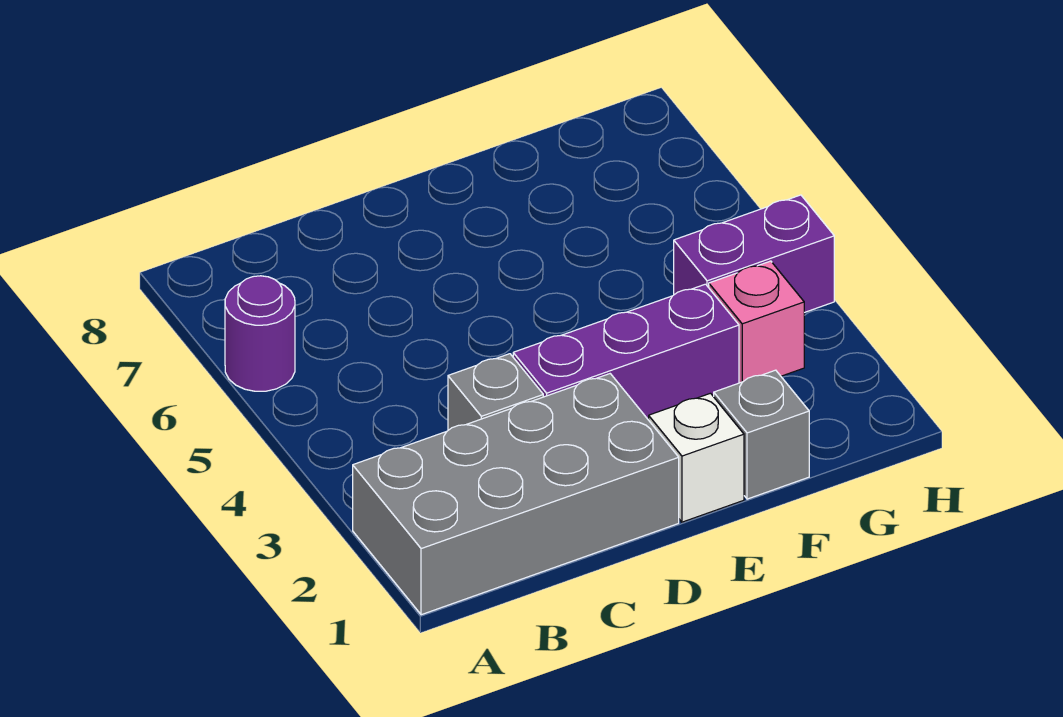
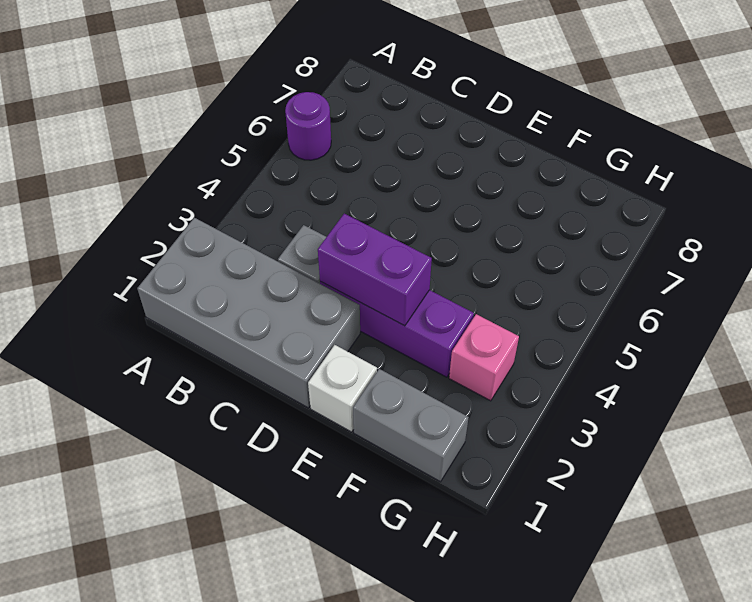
grey brick F1 level 1 -> grey brick F1:G1 level 1
purple brick G4:H4 level 1 -> purple brick D3:E3 level 2

